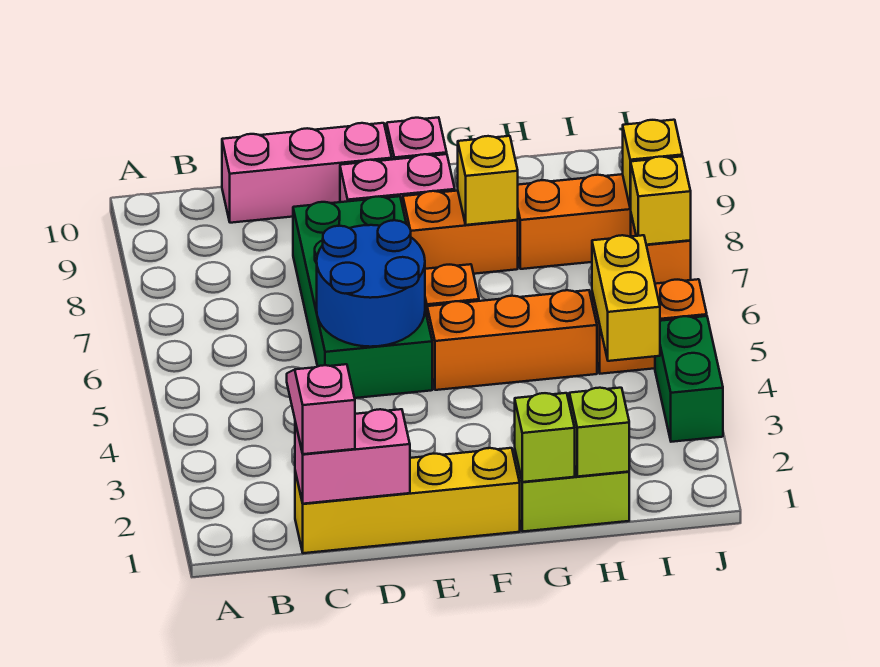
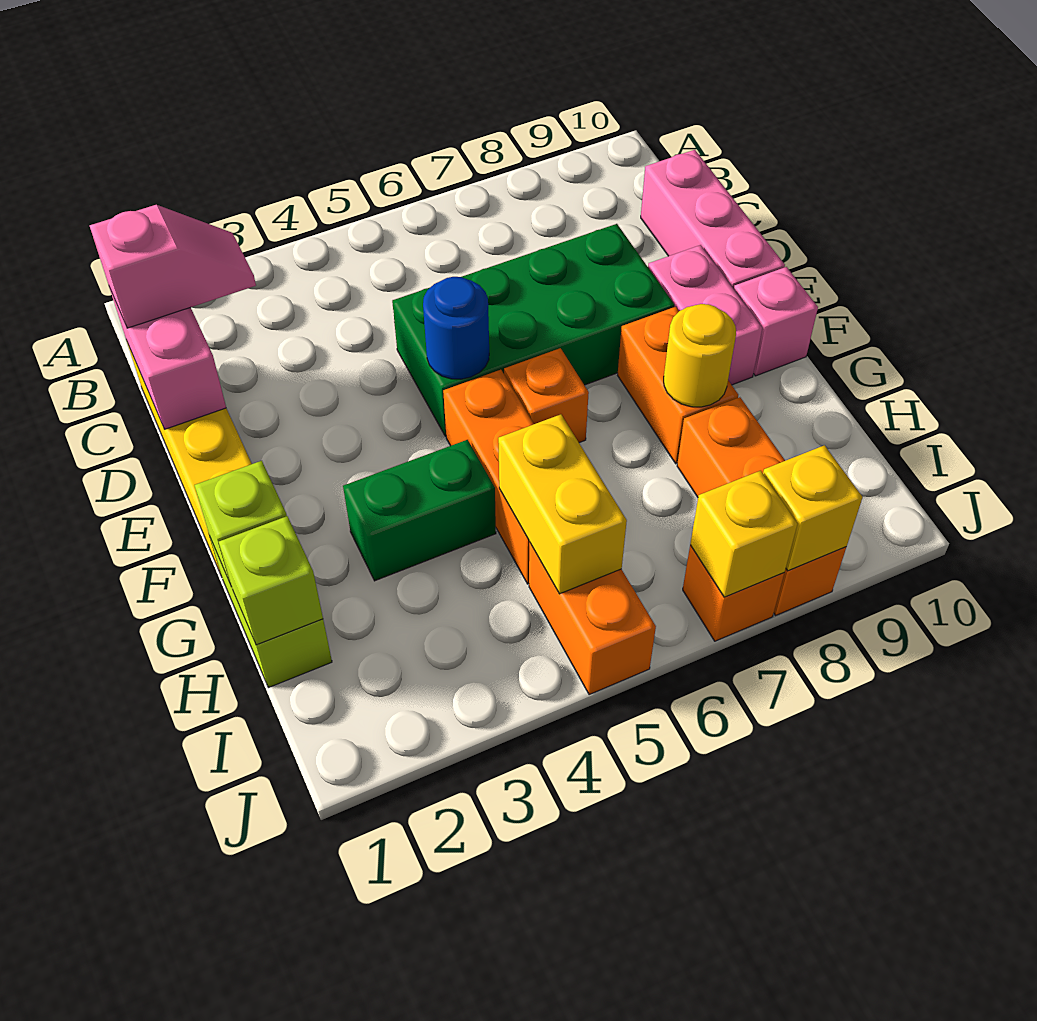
blue round brick D5:E6 level 2 -> blue round brick E5 level 2
yellow brick G8 level 2 -> yellow round brick G8 level 2
yellow brick I4:I5 level 2 -> yellow brick H5:I5 level 2
green brick J3:J4 level 1 -> green brick G3:G4 level 1

